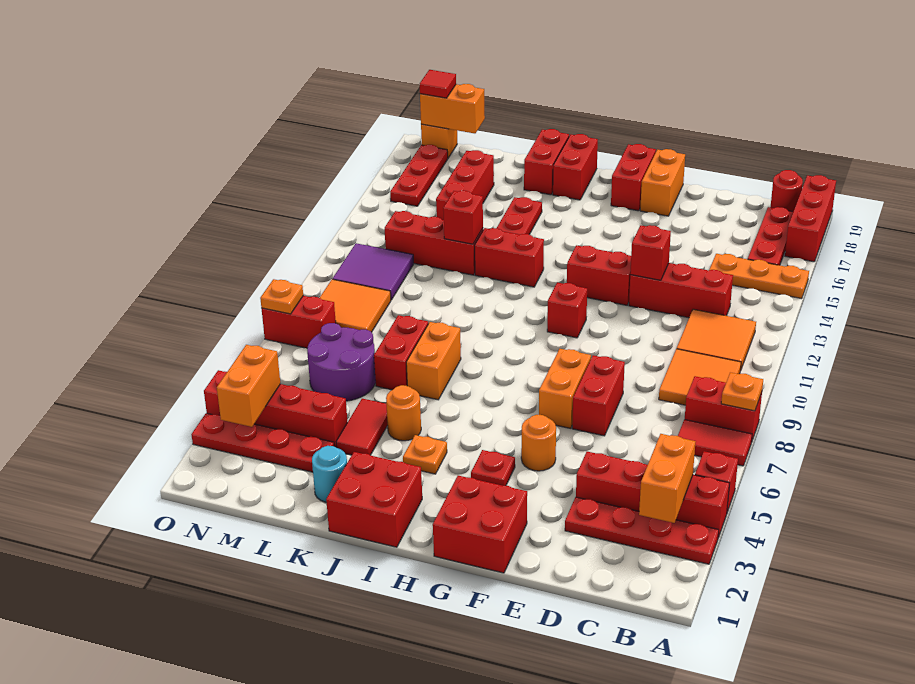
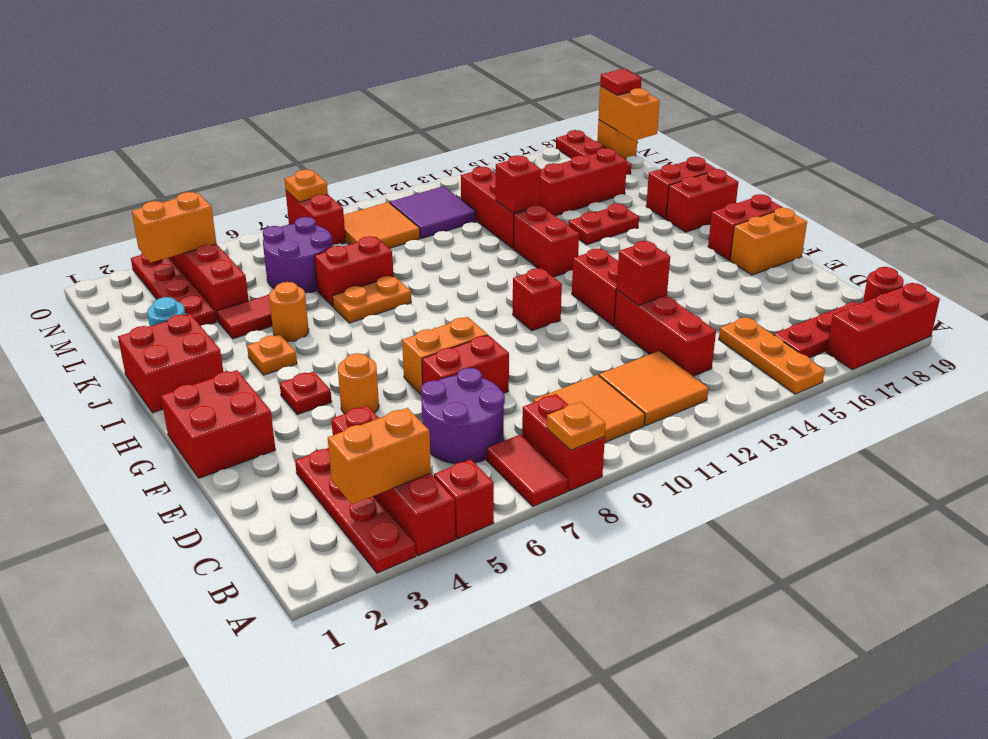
none -> purple round brick C6:D7 level 1
orange brick J7:J8 level 1 -> orange plate J7:J8 level 1
red plate N16:N18 level 1 -> red plate M18:O18 level 1

